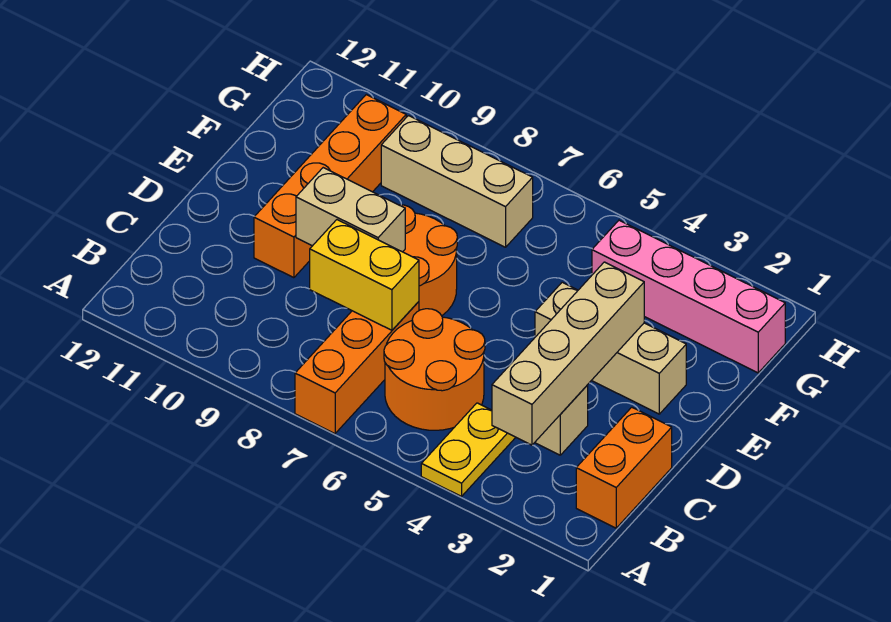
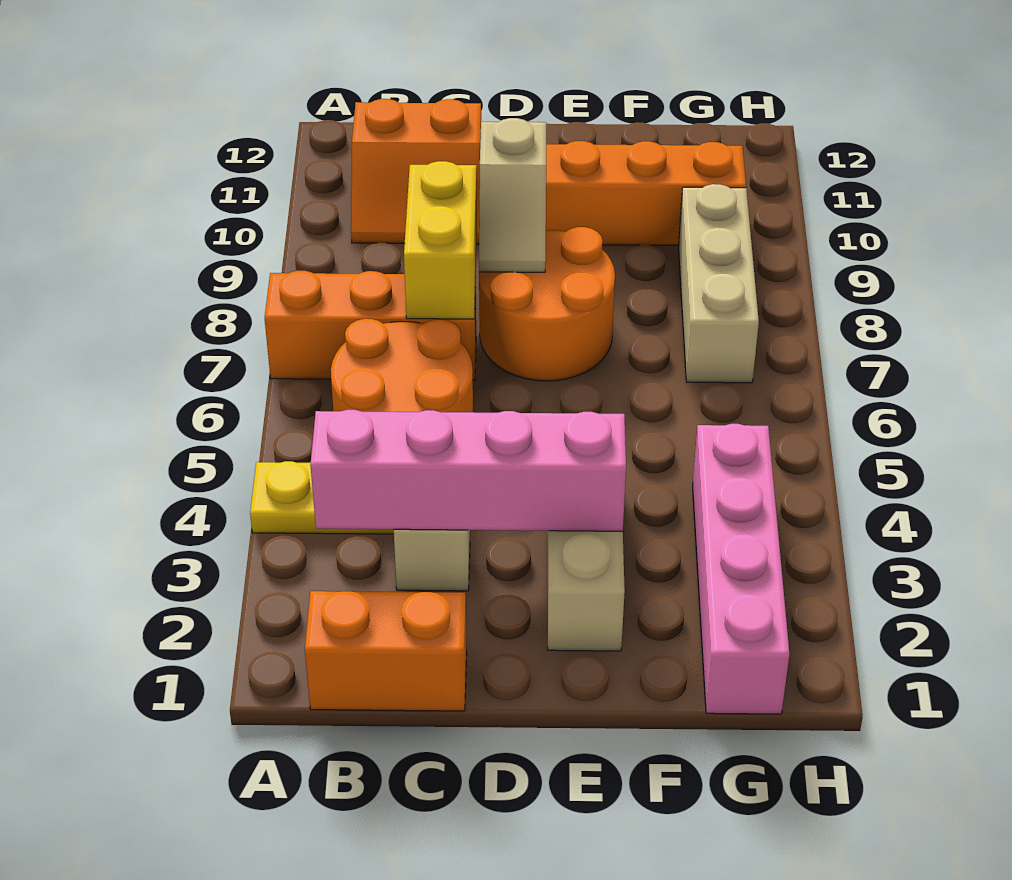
tan brick B3:E3 level 2 -> pink brick B3:E3 level 2
none -> orange slope B10:C11 level 1 top 11
tan brick D8:D9 level 2 -> tan slope D8:D9 level 2 top 9

